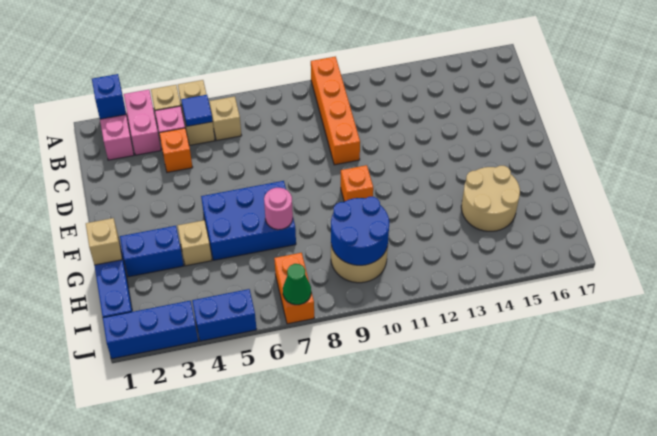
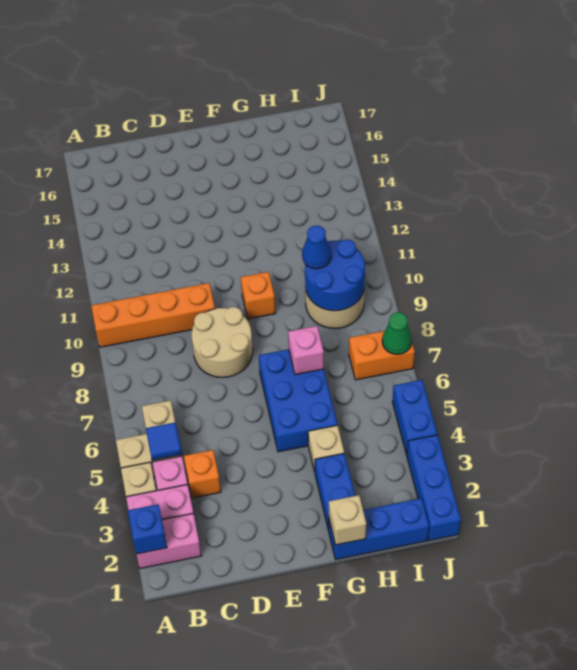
pink round brick G7 level 2 -> pink brick G7 level 2
tan round brick G14:H15 level 1 -> tan round brick D8:E9 level 1
none -> blue cone H10 level 3

